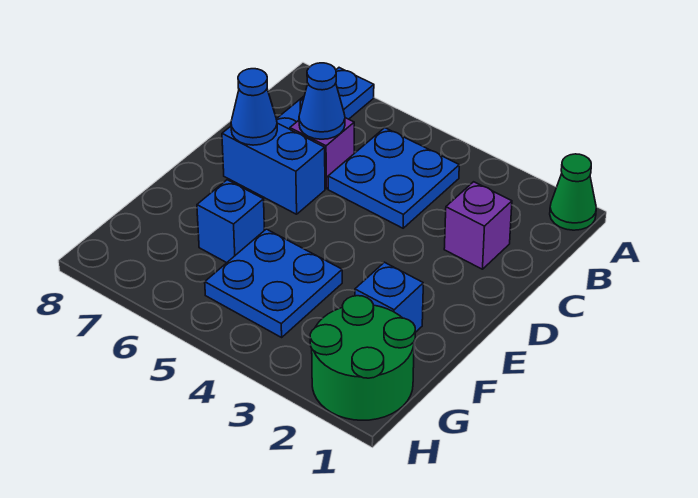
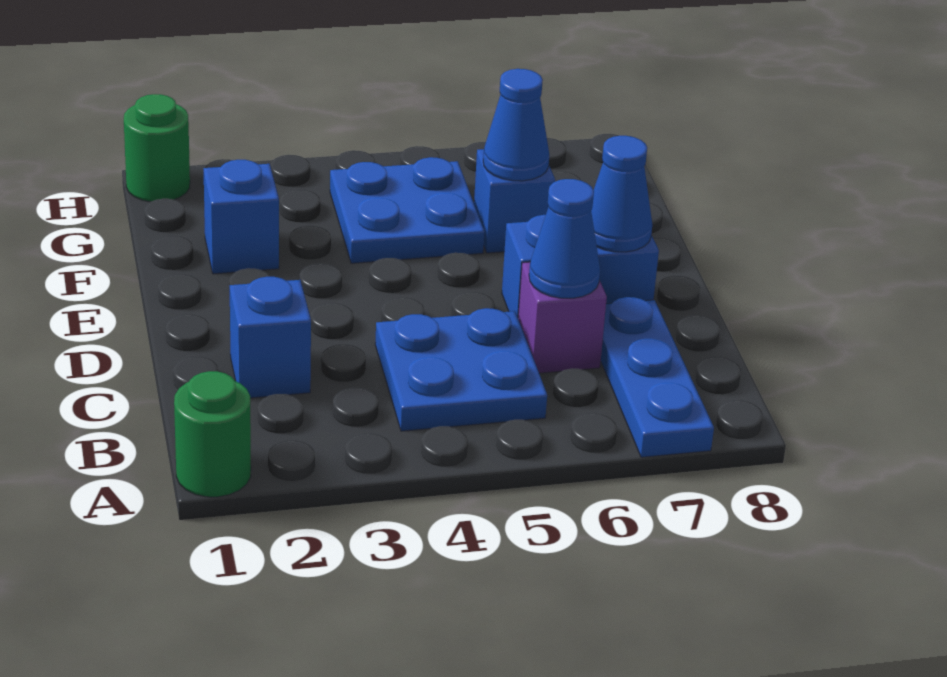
green cone A1 level 1 -> green round brick A1 level 1
purple brick C2 level 1 -> blue brick C2 level 1
none -> blue cone F6 level 2
green round brick G1:H2 level 1 -> green round brick H1 level 1

